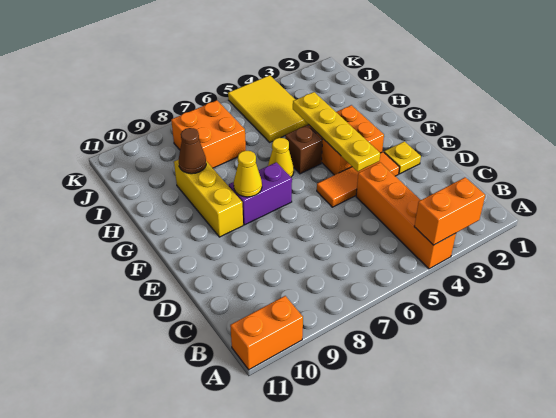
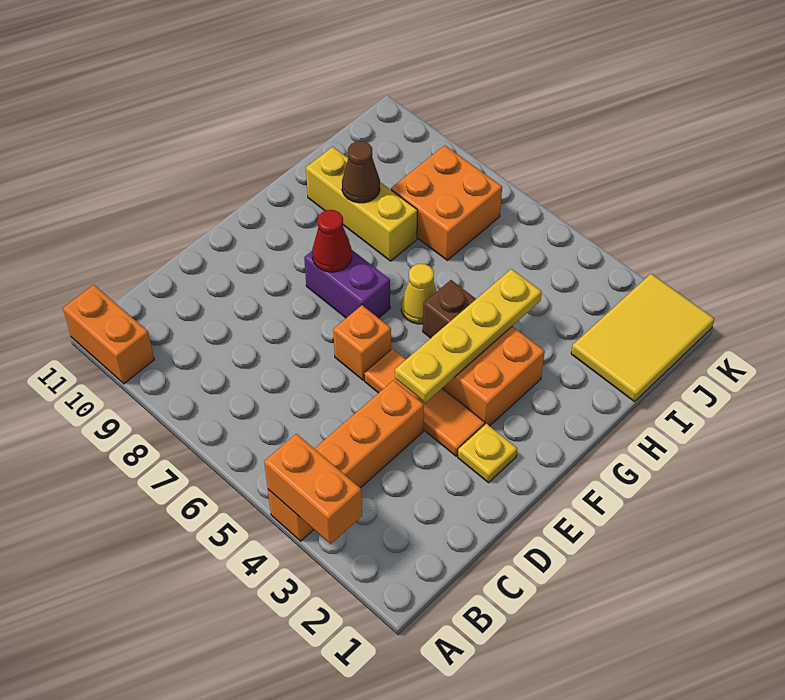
none -> orange brick E6 level 1
yellow cone F8 level 2 -> red cone F8 level 2
yellow brick F9:H9 level 1 -> yellow brick H8:H10 level 1
yellow tile I4:K5 level 1 -> yellow tile I1:K2 level 1

